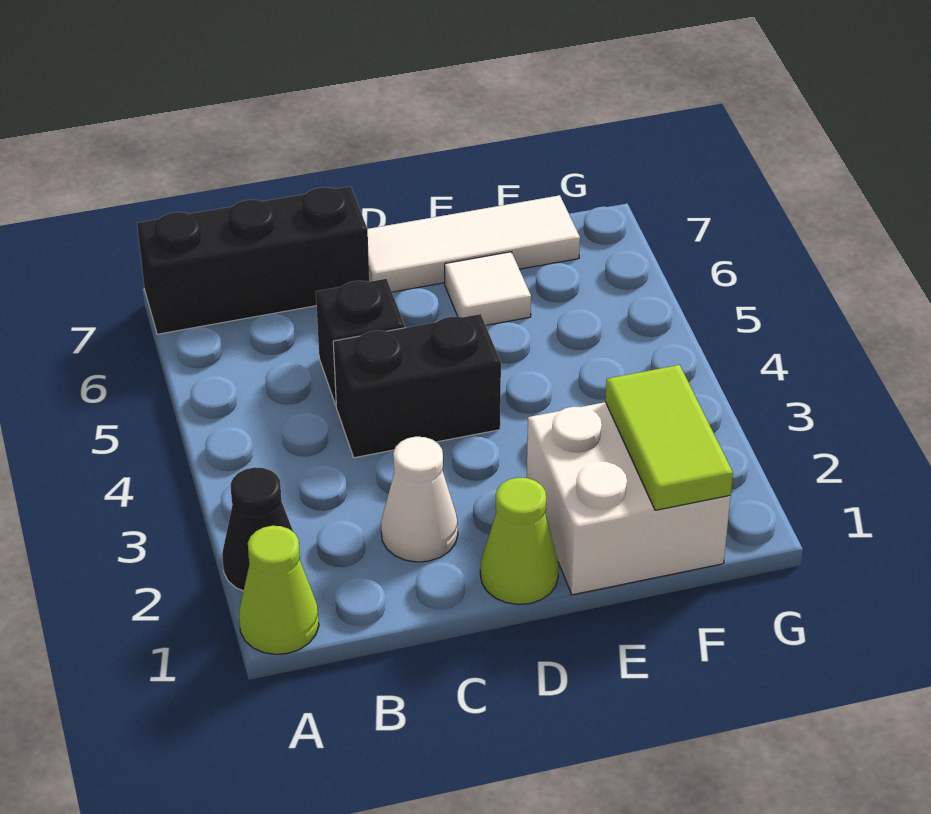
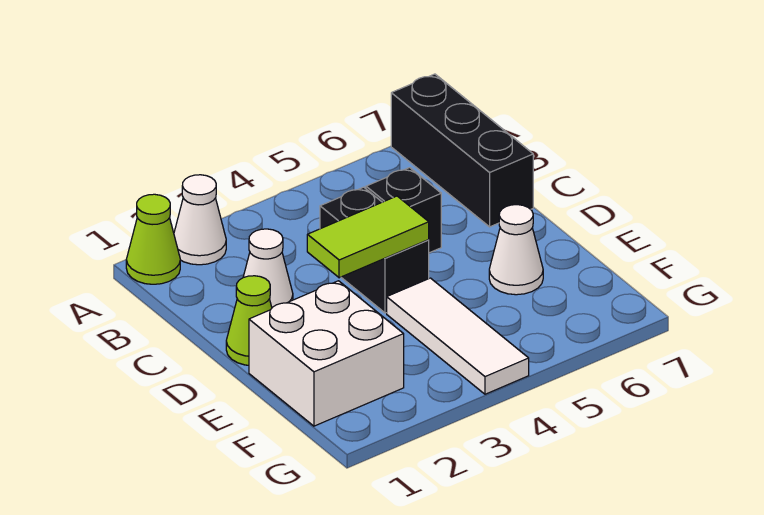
black cone A2 level 1 -> white cone A2 level 1
white tile D7:F7 level 1 -> white tile E4:G4 level 1
white tile E6 level 1 -> white cone E6 level 1
lime tile F1:F2 level 2 -> lime tile D3:D4 level 2

